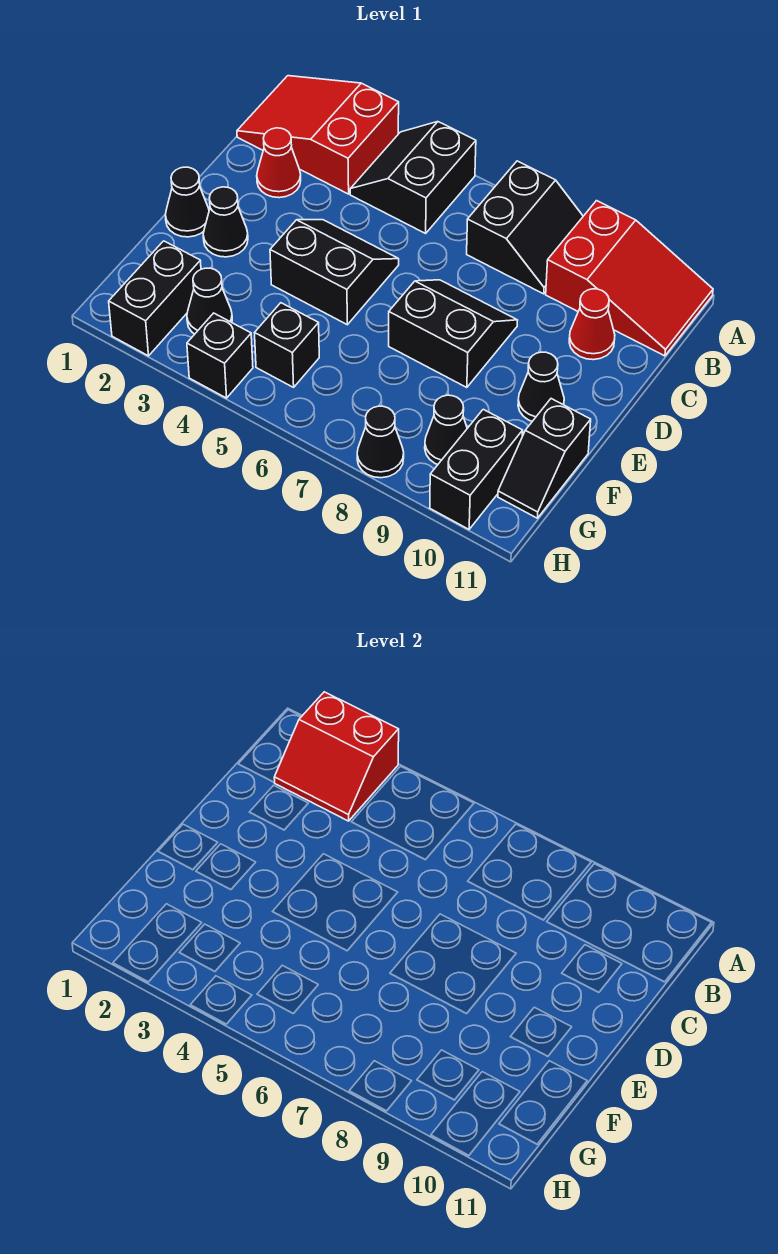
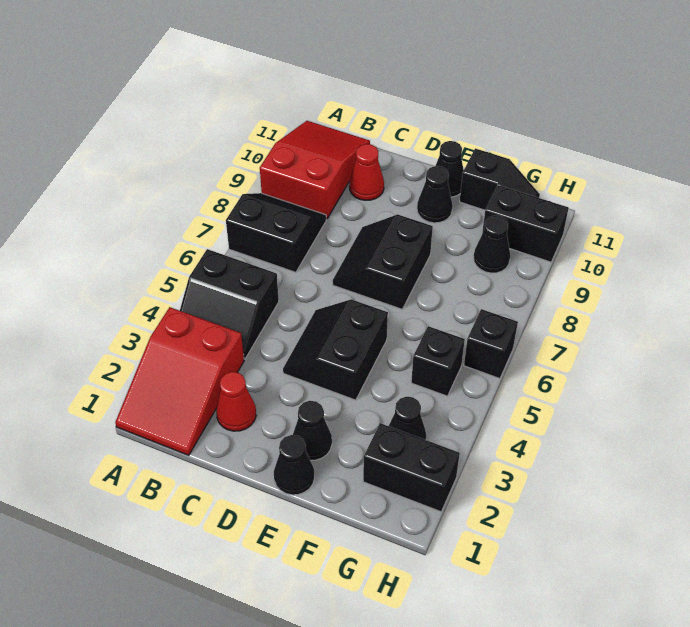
red slope A2:B3 level 2 top A -> none
black brick H4 level 1 -> black brick H6 level 1
black cone H8 level 1 -> black cone E11 level 1

